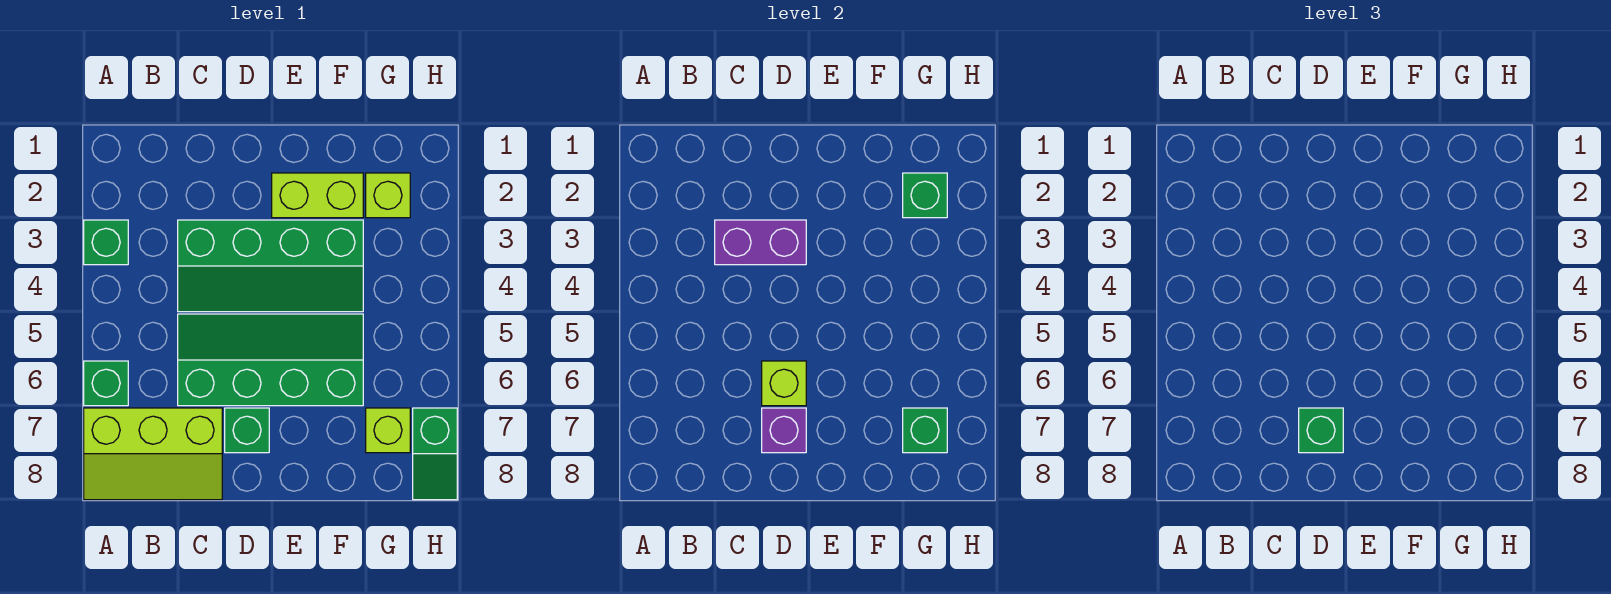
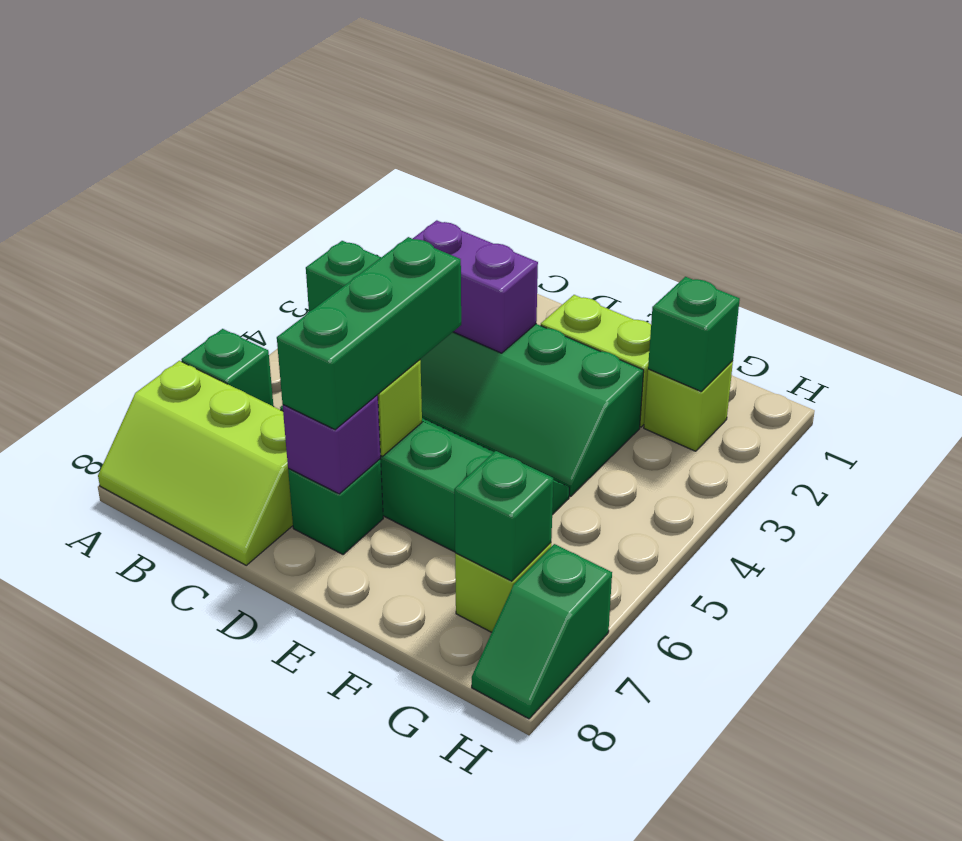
green brick D7 level 3 -> green brick D5:D7 level 3

